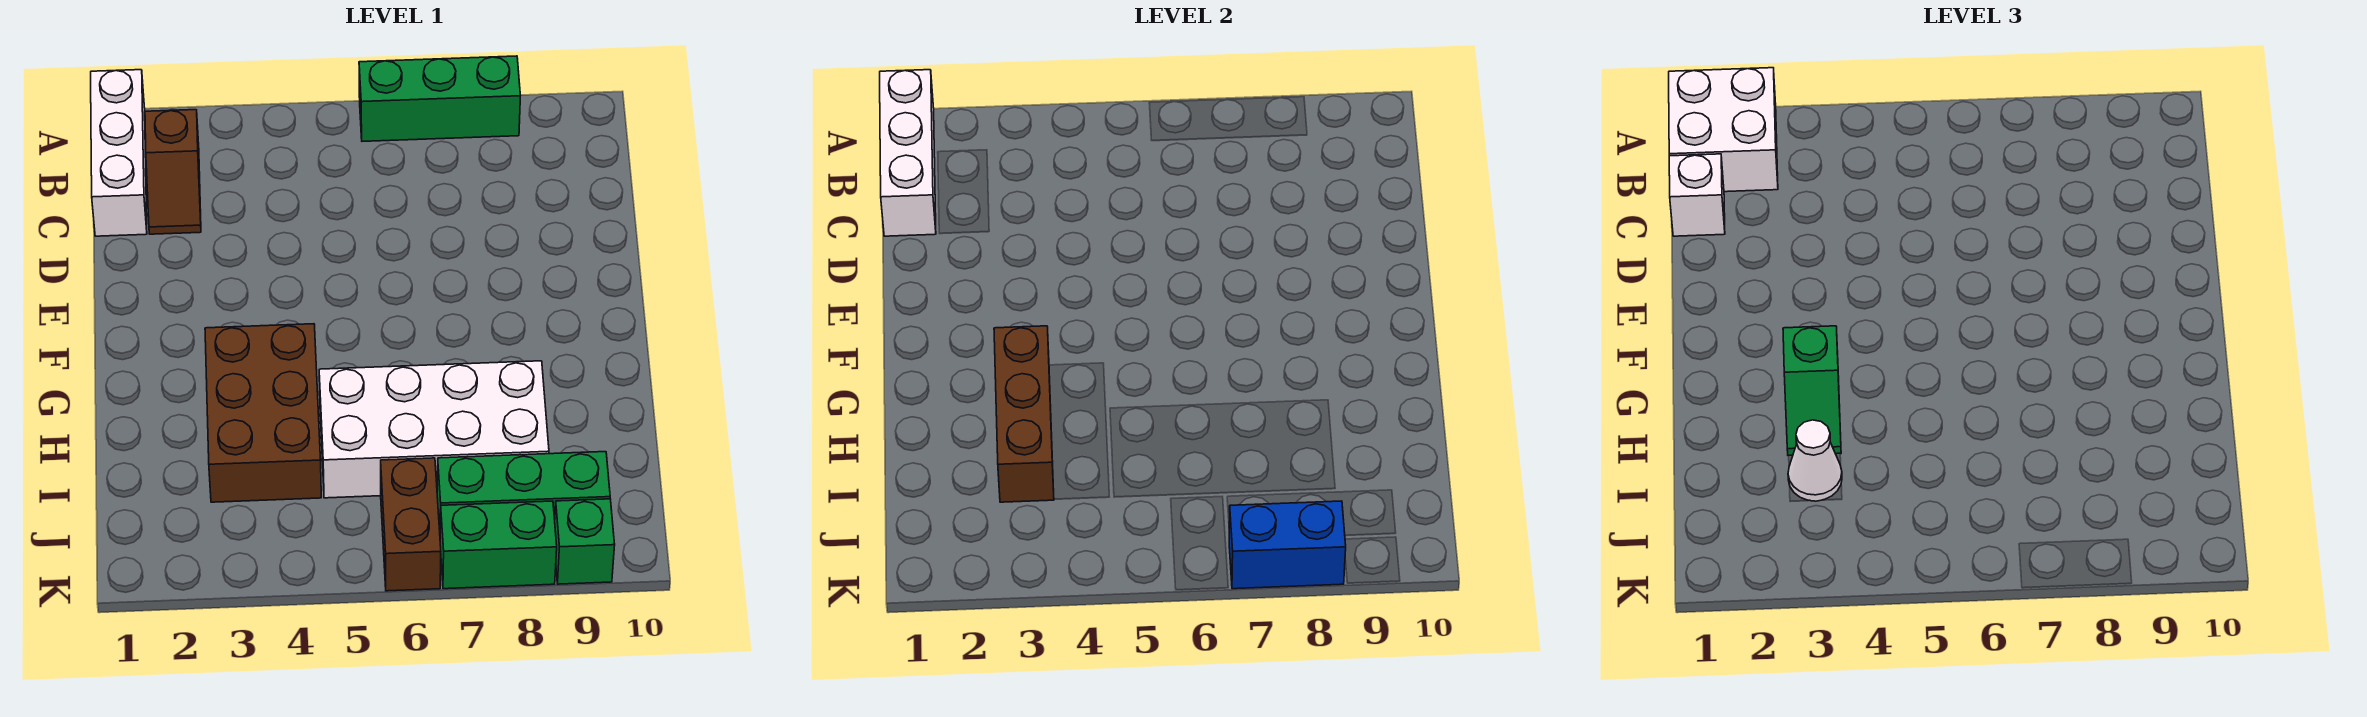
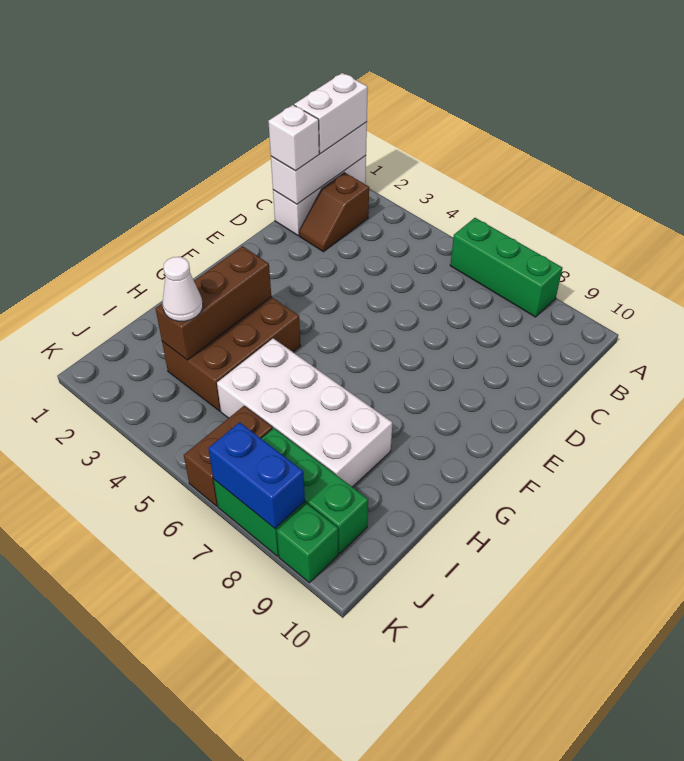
white brick A1:B2 level 3 -> white brick A1:B1 level 3
green slope G3:H3 level 3 top G -> none

